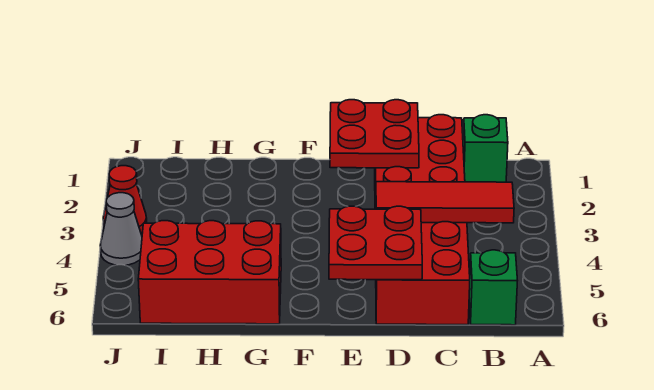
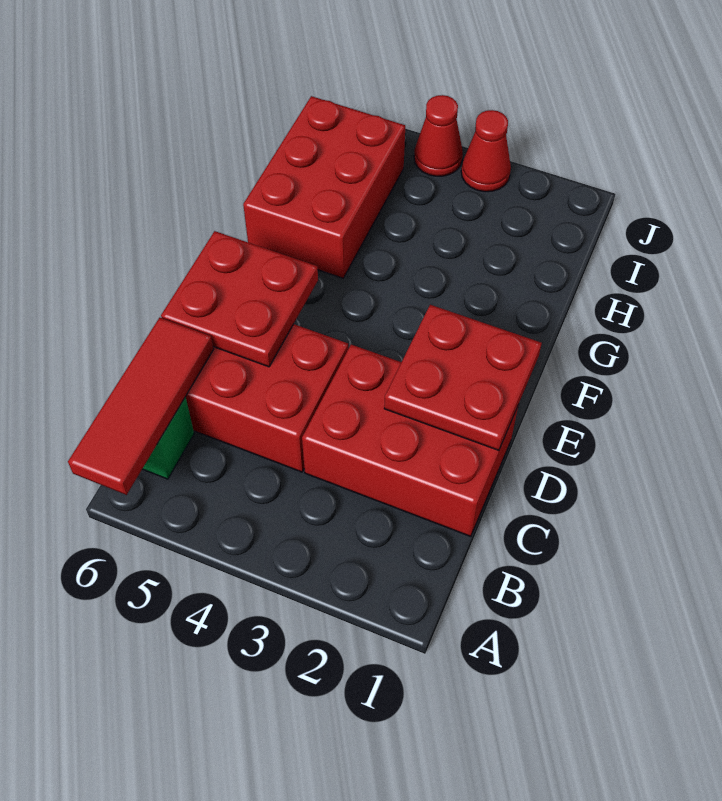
green brick B1 level 1 -> none
red tile B4:D4 level 2 -> red tile A6:C6 level 2
grey cone J4 level 1 -> red cone J4 level 1

